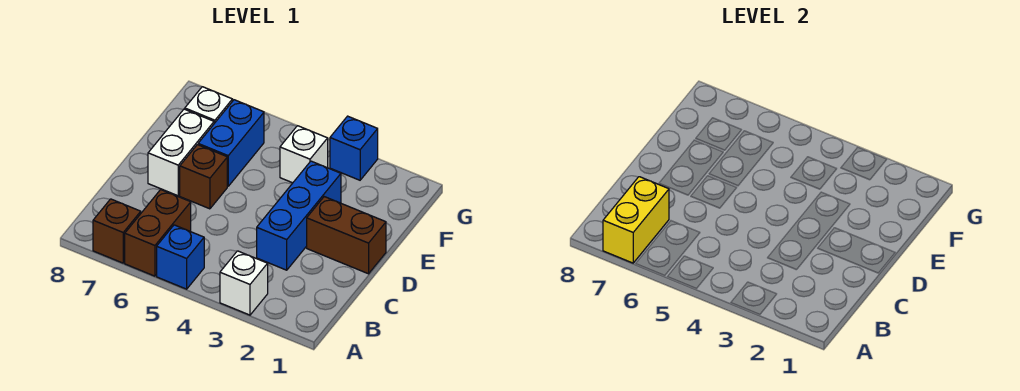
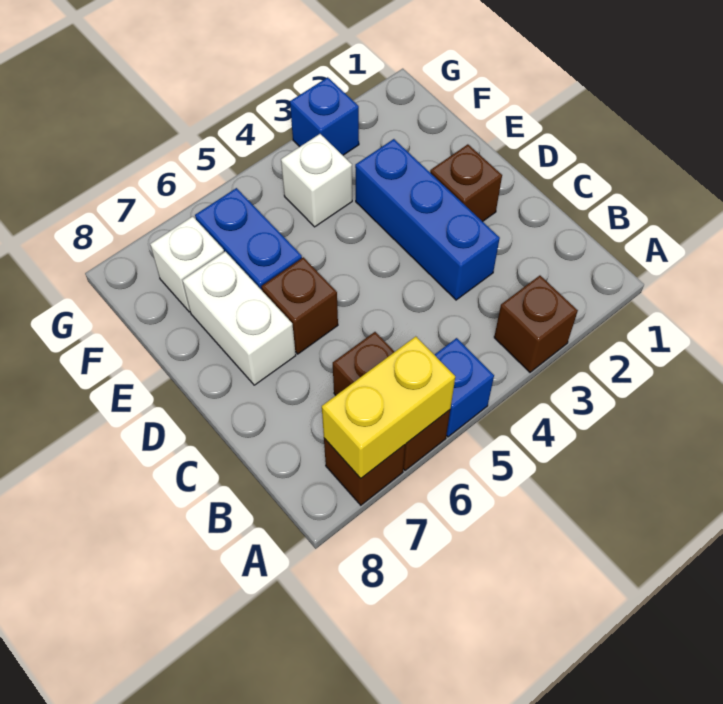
white brick A3 level 1 -> brown brick A3 level 1
yellow brick A7:B7 level 2 -> yellow brick A6:A7 level 2
brown brick D1:D2 level 1 -> brown brick D2 level 1

